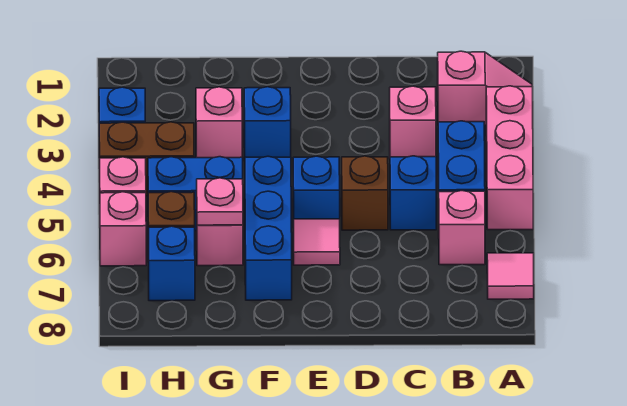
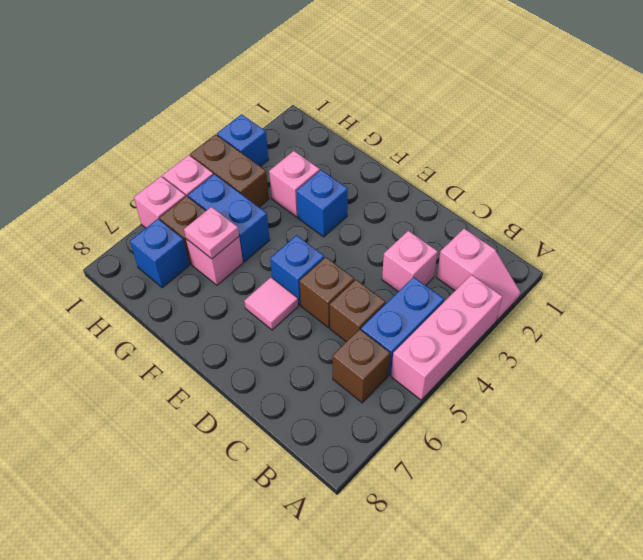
pink tile A7 level 1 -> none
pink brick B6 level 1 -> brown brick B6 level 1
blue brick C5 level 1 -> brown brick C5 level 1
blue brick F5:F7 level 1 -> none

